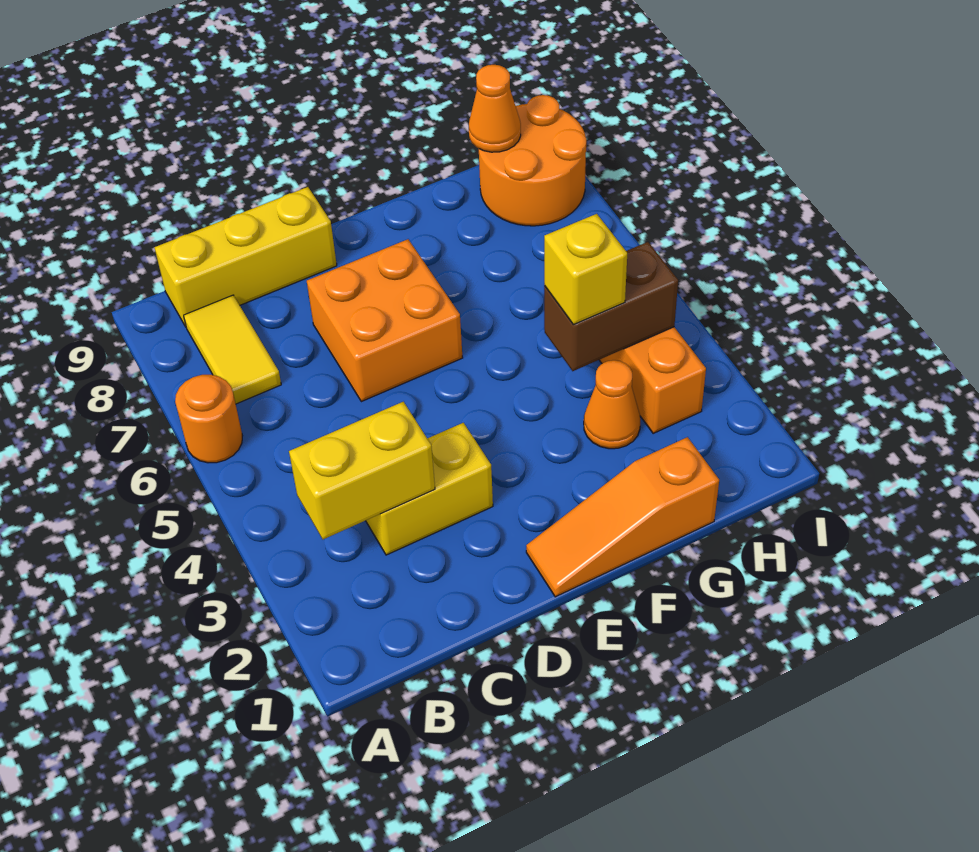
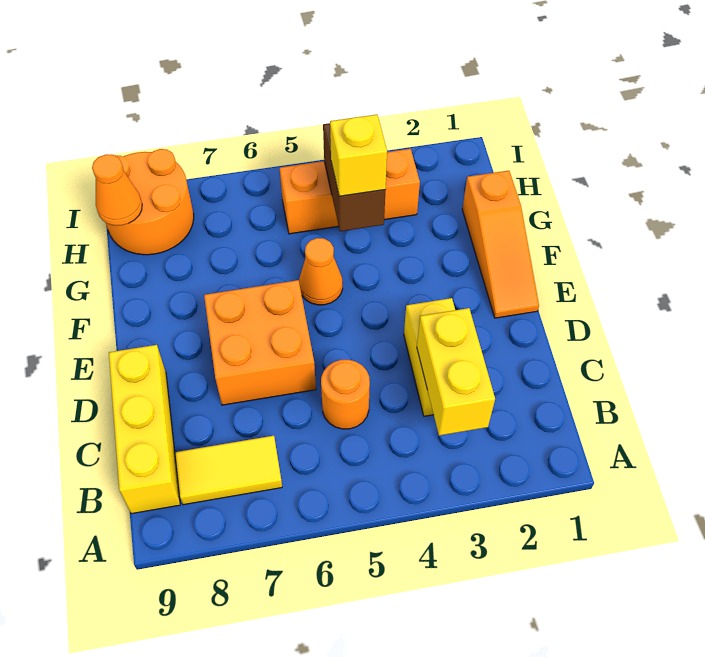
orange round brick A6 level 1 -> orange round brick C5 level 1
orange cone G3 level 1 -> orange cone F5 level 1

